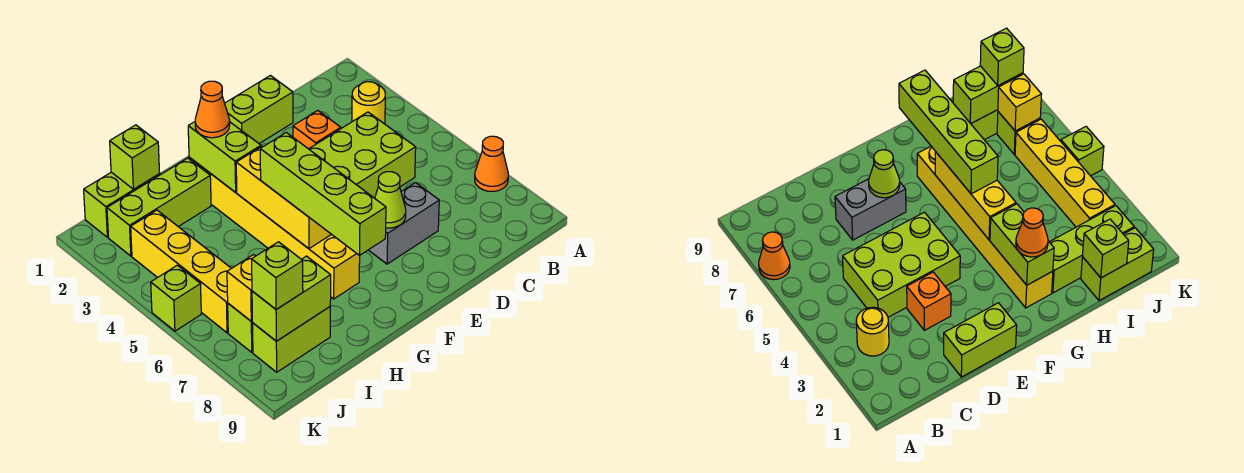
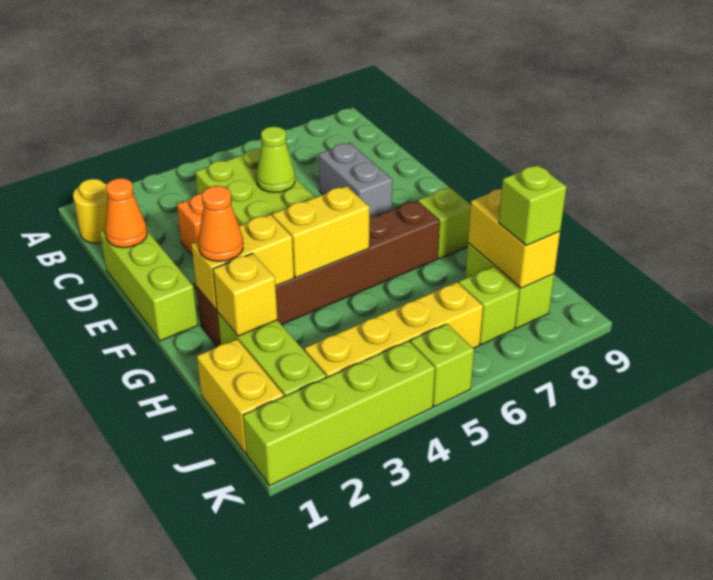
orange cone A7 level 1 -> orange cone D1 level 2
yellow round brick B3 level 1 -> yellow round brick B1 level 1
lime brick D1:E1 level 1 -> lime brick D1:F1 level 1
lime cone E7 level 2 -> lime cone D5 level 2
yellow brick G2:G7 level 1 -> brown brick G2:G7 level 1
lime brick G2:G3 level 2 -> yellow brick G2:G3 level 2
yellow brick G4:G6 level 2 -> yellow brick G4:G5 level 2
lime brick G5:G8 level 3 -> lime brick K1:K4 level 1
lime brick I1:J1 level 1 -> yellow brick I1:J1 level 1
lime brick I1 level 2 -> lime brick G8 level 1
lime brick I8:J8 level 2 -> yellow brick I8:J8 level 2
yellow brick J7 level 2 -> yellow brick H2 level 2

